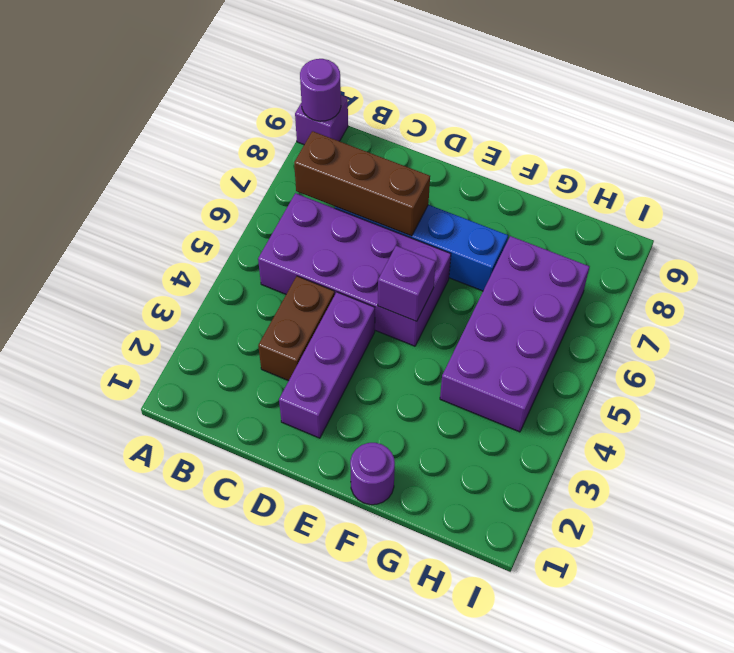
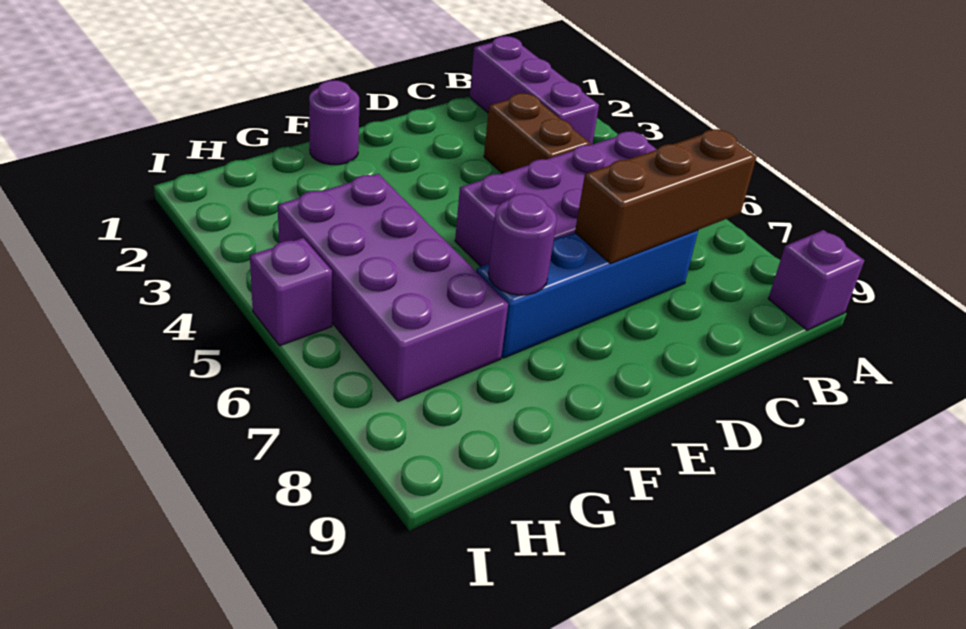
purple round brick A9 level 2 -> purple round brick F7 level 2
purple brick D2:D4 level 1 -> purple brick B1:B3 level 1
purple brick E5 level 2 -> purple brick I5 level 1

